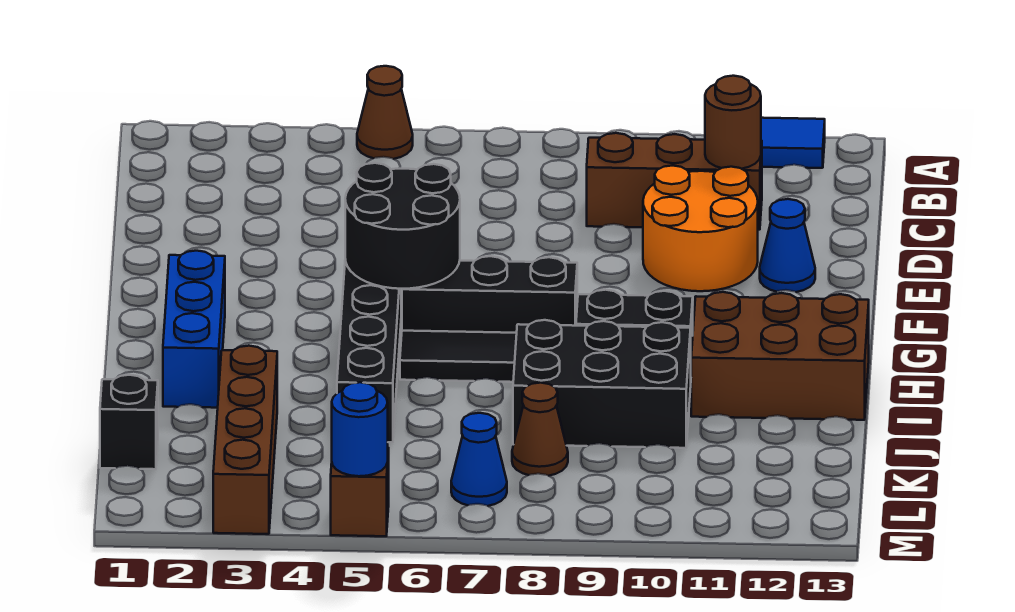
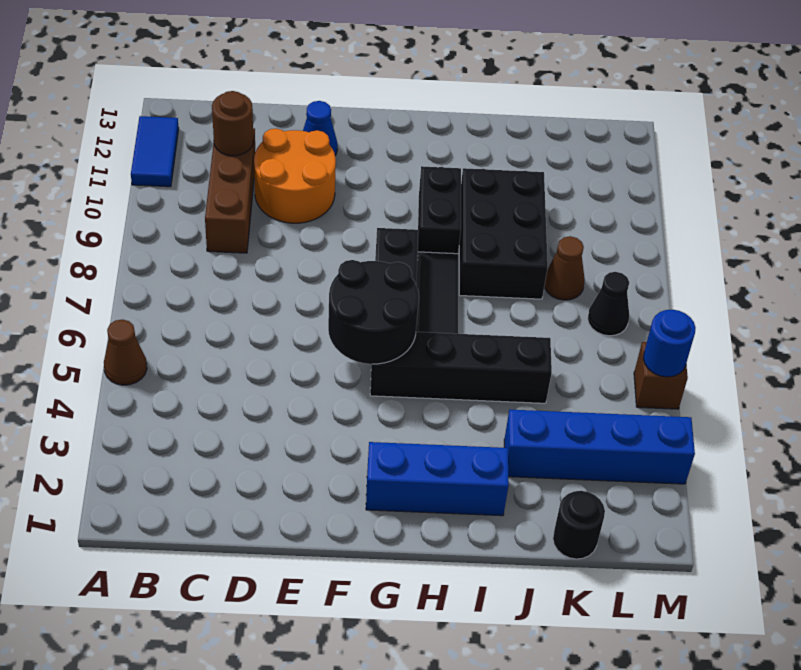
brown brick H11:I13 level 1 -> none
brown brick J3:M3 level 1 -> blue brick J3:M3 level 1
black brick K1 level 1 -> black round brick K1 level 1
blue cone L7 level 1 -> black cone L7 level 1

